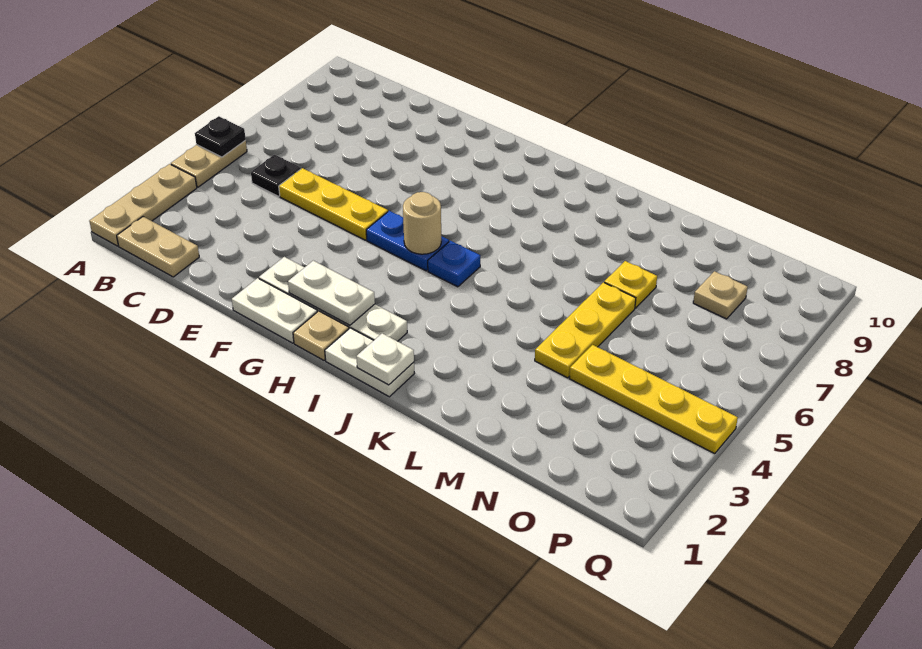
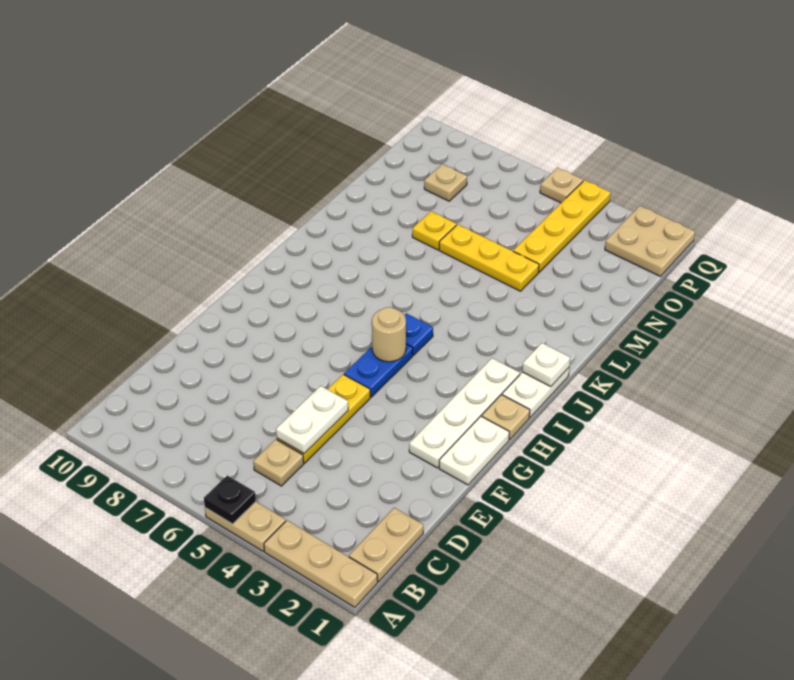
black plate C5 level 1 -> tan plate C5 level 1
white plate G2:H2 level 2 -> white plate D5:E5 level 2
none -> tan plate P1:Q2 level 1
none -> tan plate Q5 level 1

